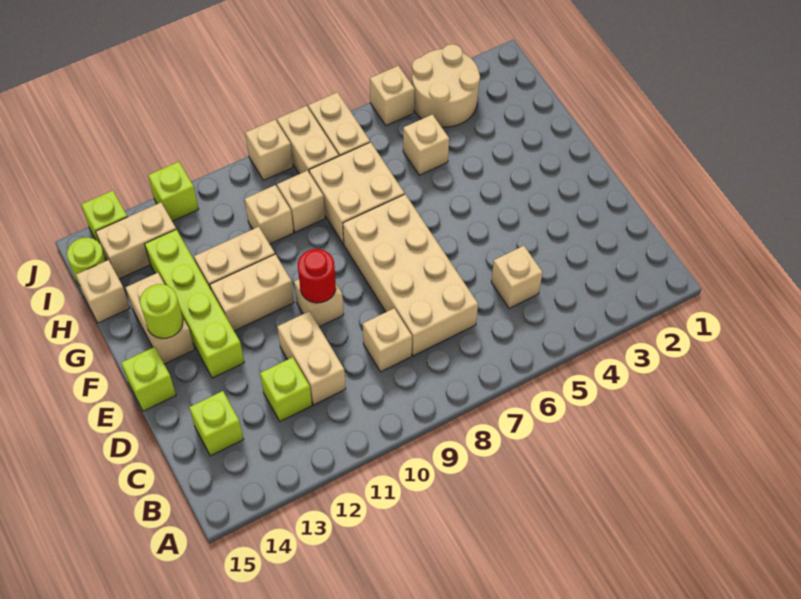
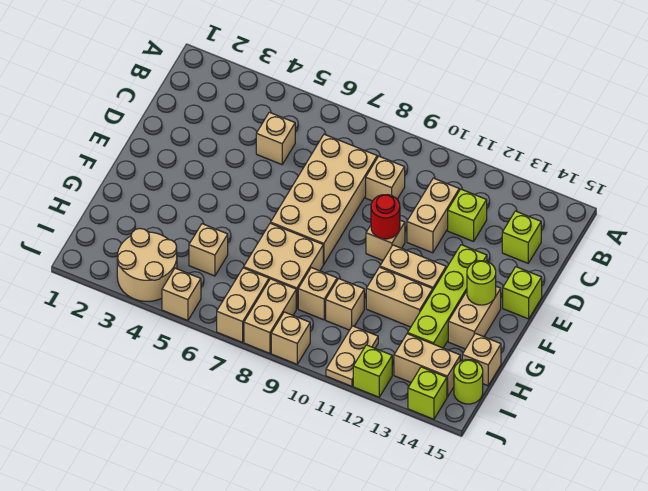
none -> tan plate I11:J11 level 1

